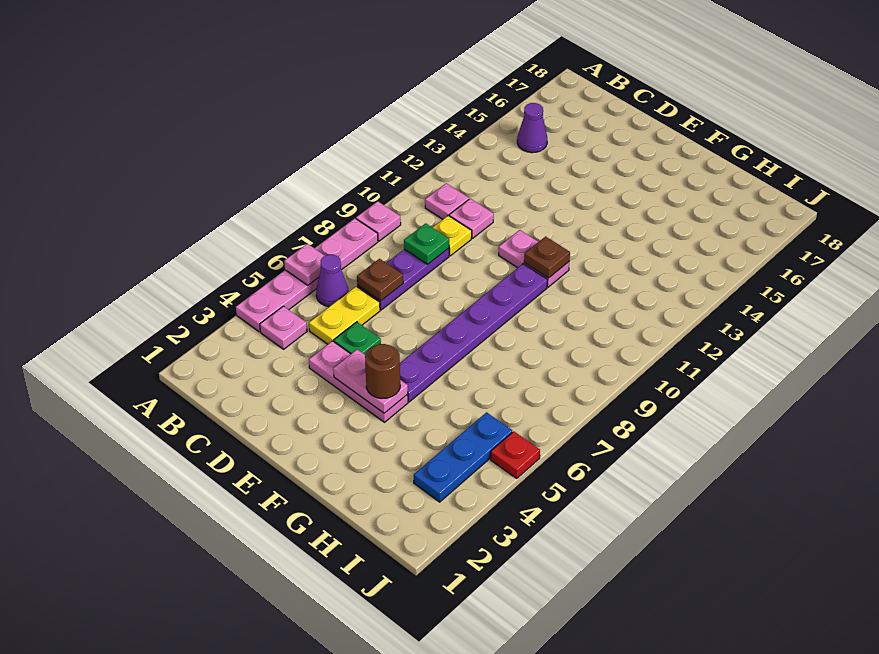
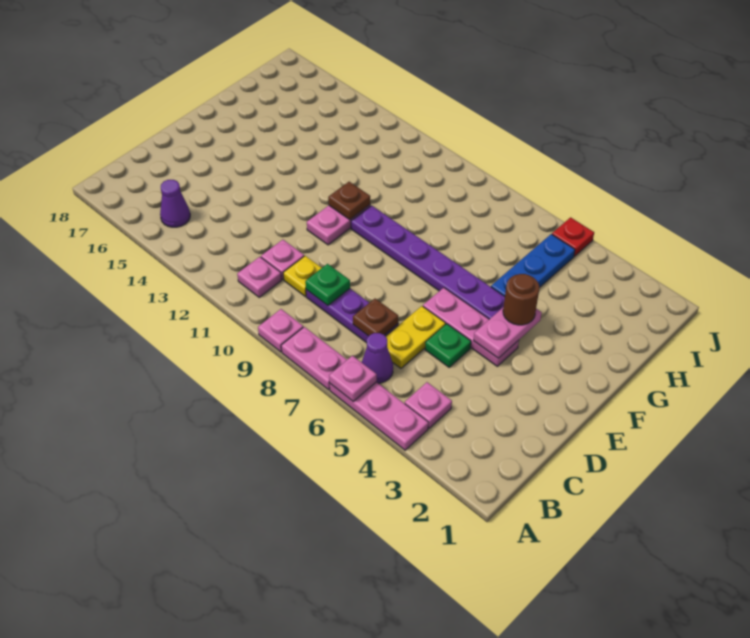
yellow plate C5:C6 level 1 -> yellow plate C6:D6 level 1
pink plate D4:F4 level 1 -> pink plate E4:E6 level 1
blue plate I3:I5 level 1 -> blue plate G5:I5 level 1

